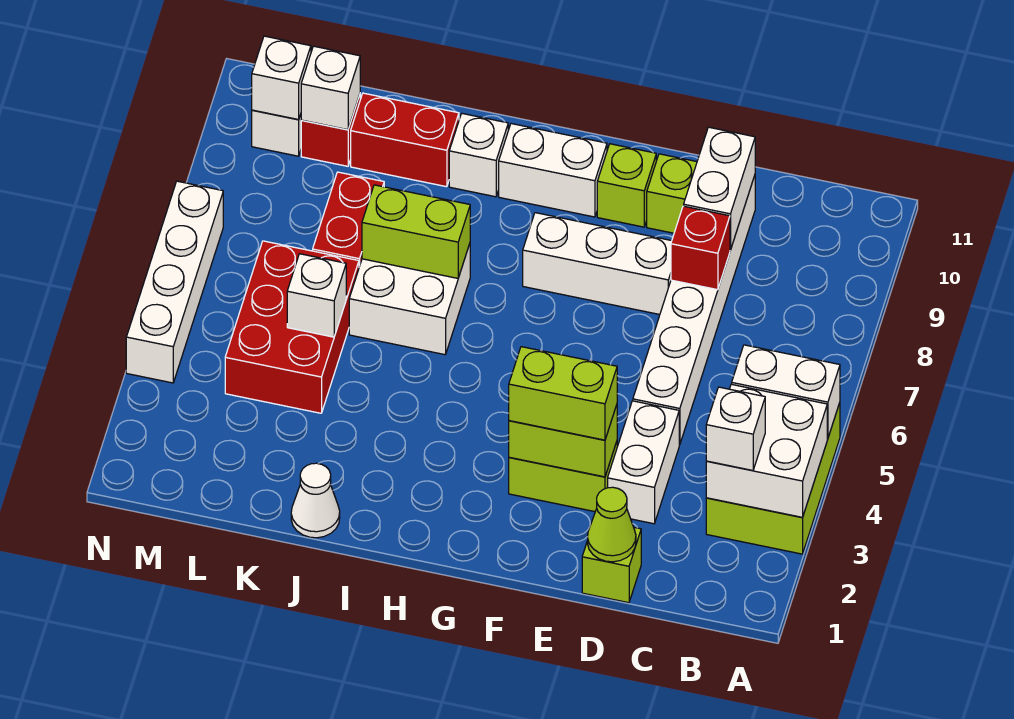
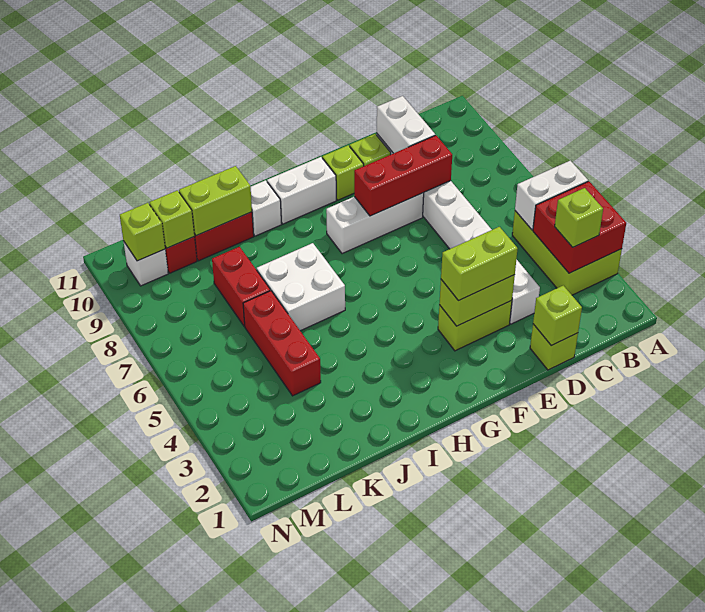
white brick A3:B4 level 2 -> red brick A3:B4 level 2
white brick B3 level 3 -> lime brick B3 level 3
lime cone D1 level 2 -> lime brick D1 level 2
red brick D8 level 2 -> red brick D8:F8 level 2
lime brick I7:J7 level 2 -> lime brick J10:K10 level 2
white cone J1 level 1 -> none
red brick K4:L6 level 1 -> red brick K4:K6 level 1
white brick K5 level 2 -> none
white brick L10 level 2 -> lime brick L10 level 2
white brick M10 level 2 -> lime brick M10 level 2
white brick N4:N7 level 1 -> none

